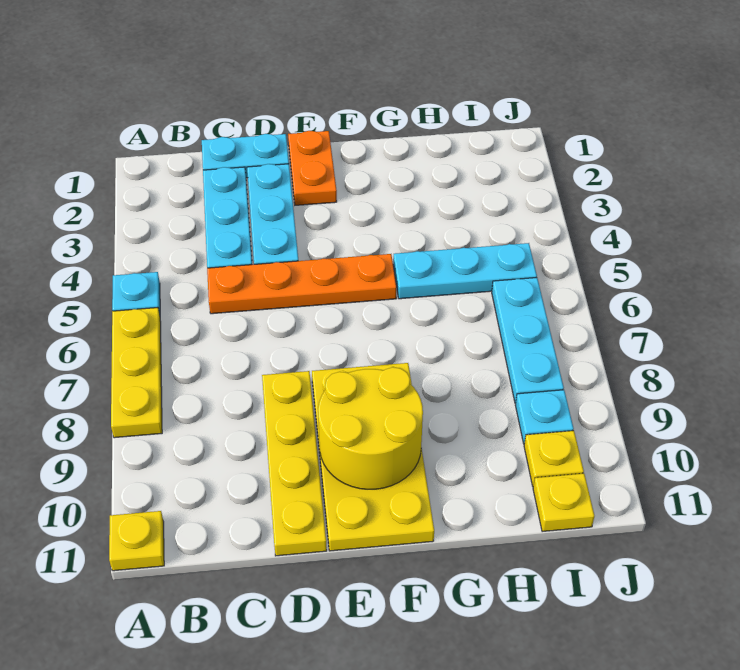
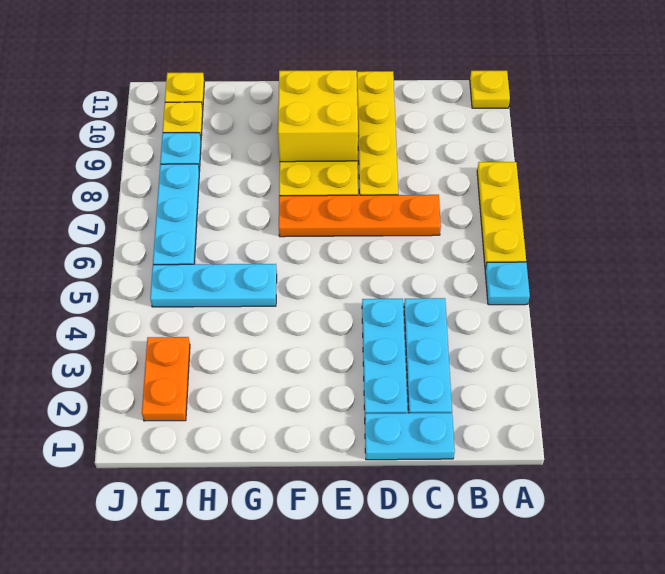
orange plate C5:F5 level 1 -> orange plate C7:F7 level 1
orange plate E1:E2 level 1 -> orange plate I2:I3 level 1
yellow round brick E9:F10 level 2 -> yellow brick E9:F10 level 2

